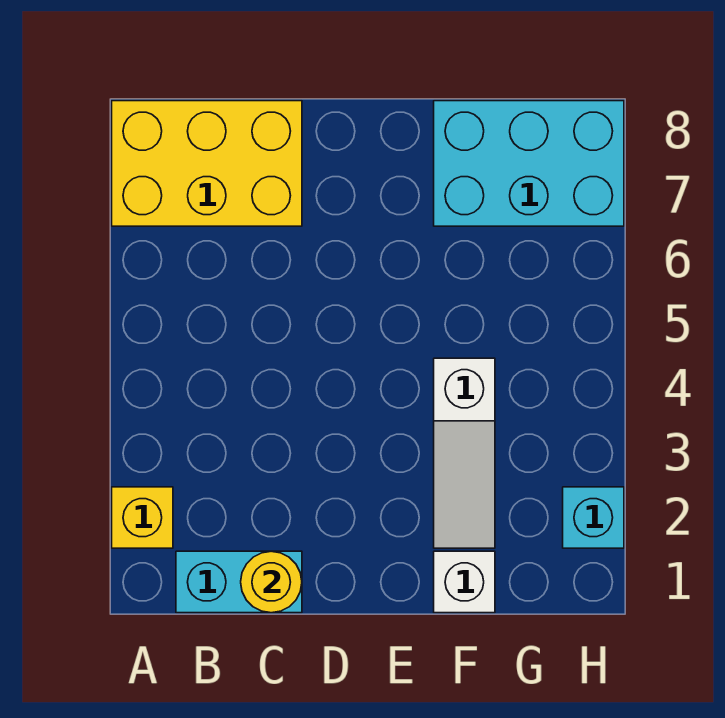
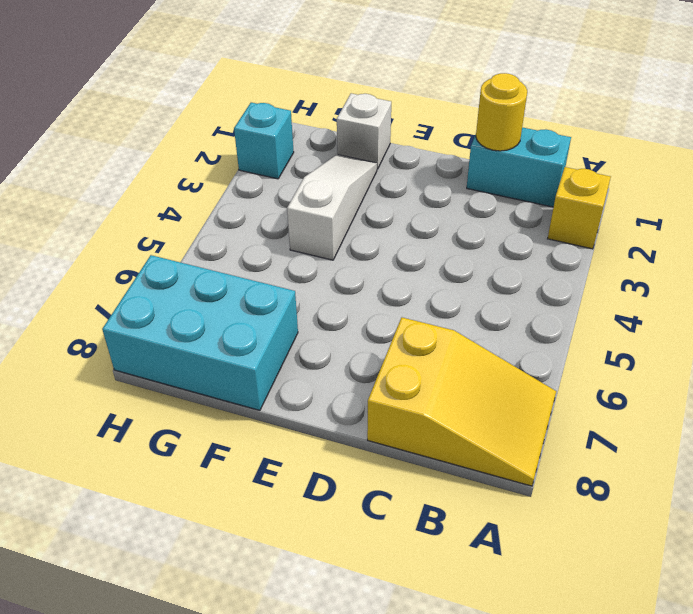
yellow brick A7:C8 level 1 -> yellow slope A7:C8 level 1 top C

